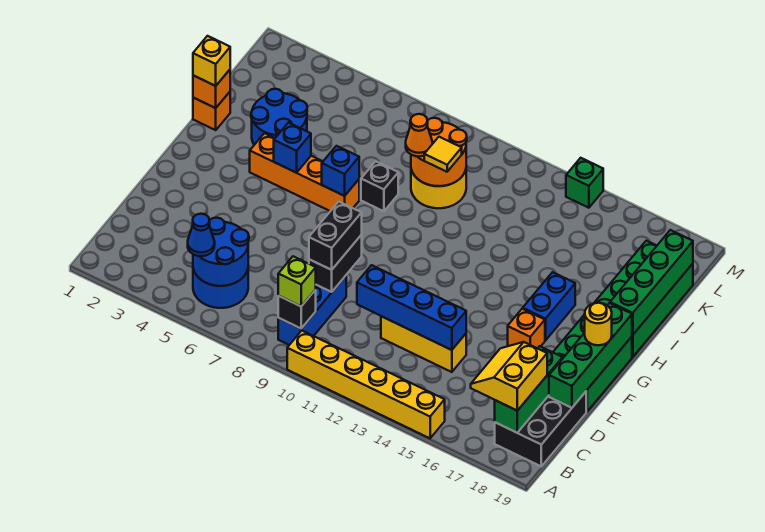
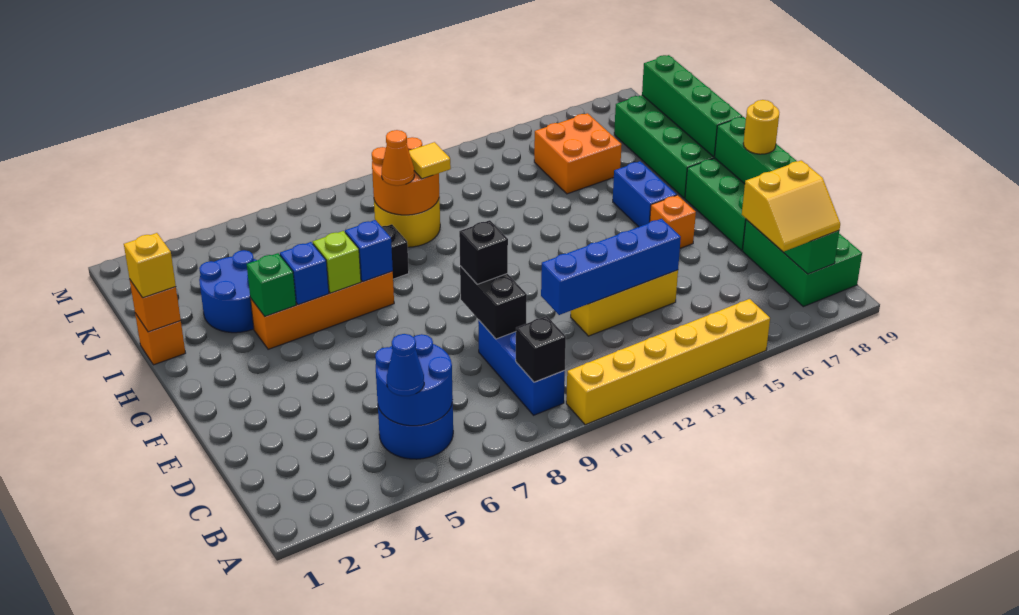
lime brick B9 level 3 -> lime brick H6 level 2
yellow slope B17:C18 level 3 top 18 -> yellow slope B17:C18 level 3 top C
black brick B18:D19 level 1 -> green brick B18:D19 level 1
black brick D9:E9 level 3 -> black brick E9 level 3
none -> orange brick J15:K16 level 1
green brick M14 level 1 -> green brick H4 level 2

